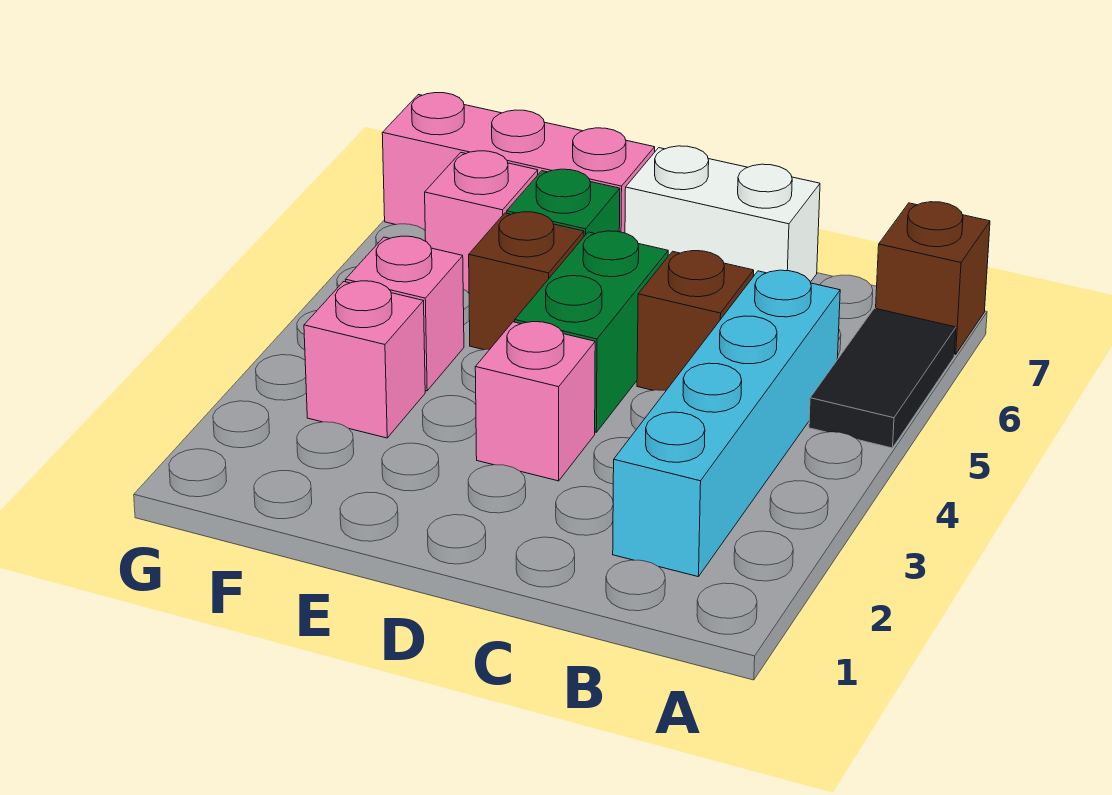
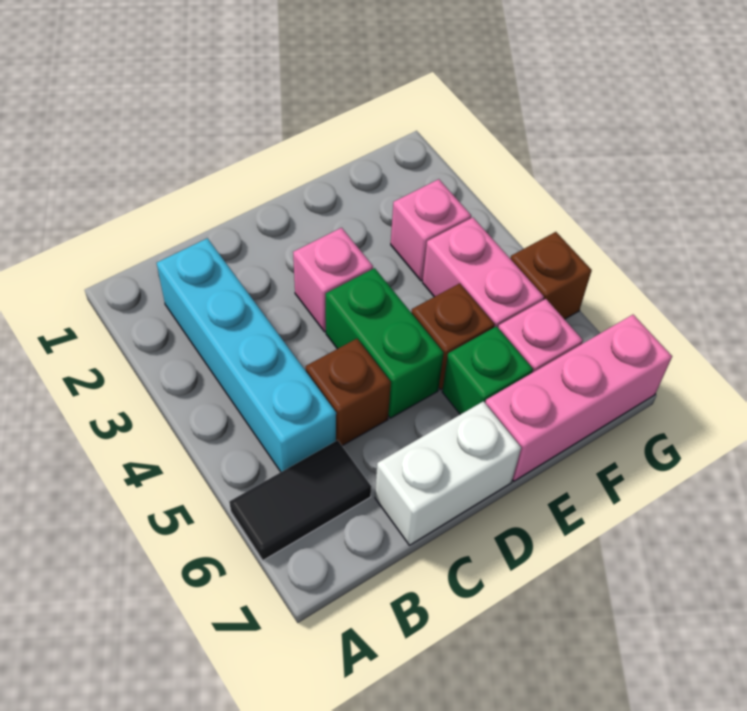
black tile A5:A6 level 1 -> black tile A6:B6 level 1
brown brick A7 level 1 -> brown brick G5 level 1
pink brick F4 level 1 -> pink brick F4:F5 level 1

